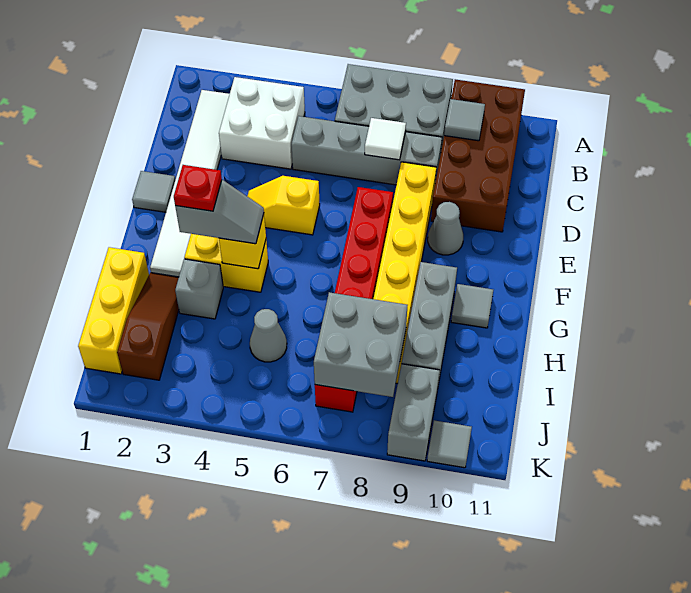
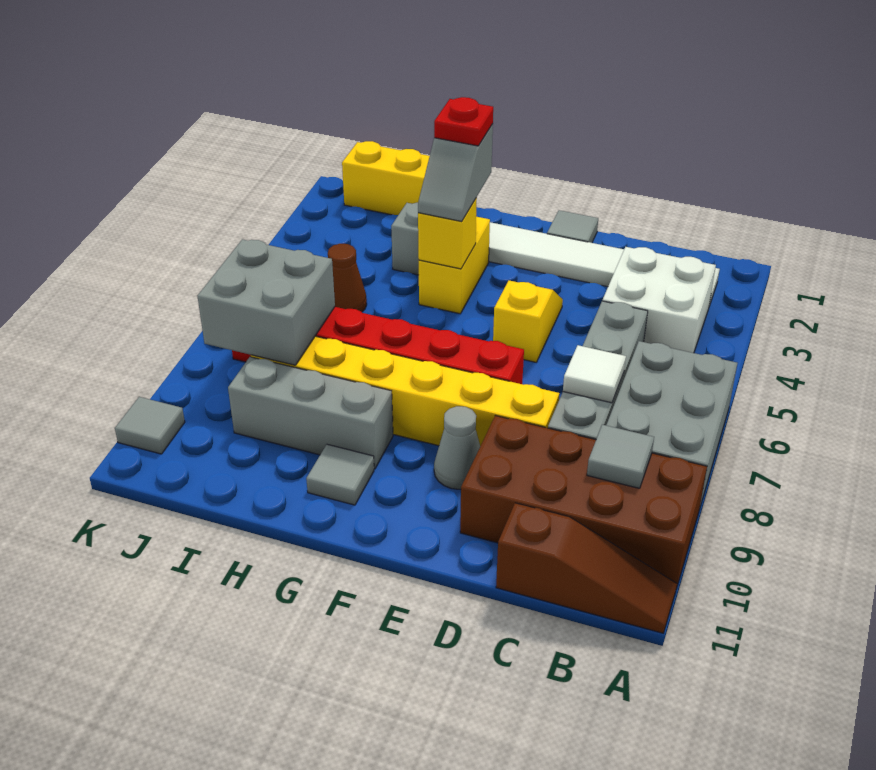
brown slope H2:J2 level 1 top J -> brown slope A11:C11 level 1 top C
grey cone I5 level 1 -> brown cone I5 level 1
grey brick J9:K9 level 1 -> none

